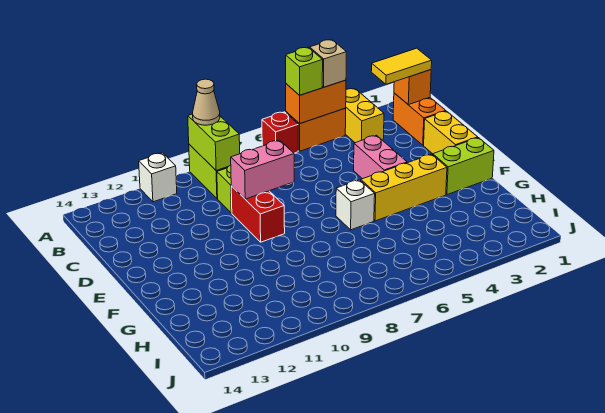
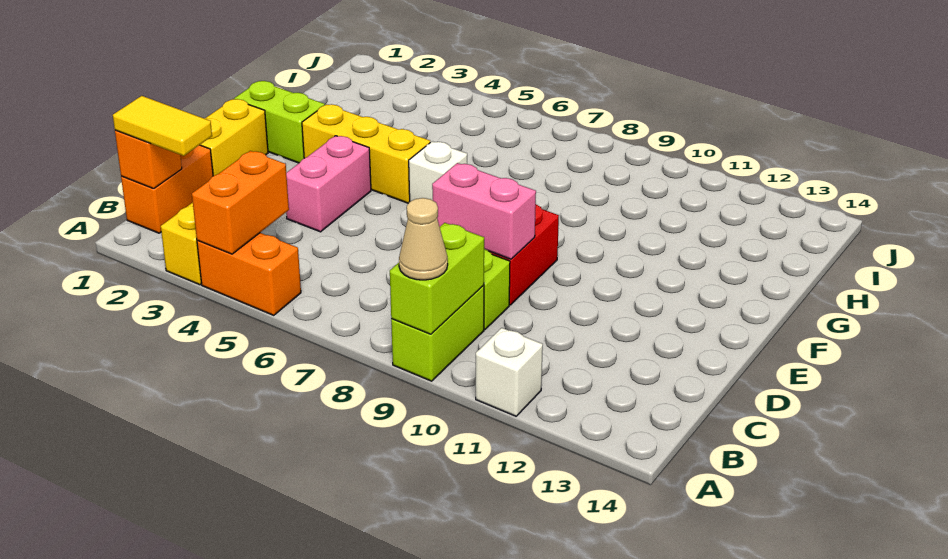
orange brick A4:A5 level 2 -> orange brick A4:B4 level 2
tan brick A4 level 3 -> none
lime brick A5 level 3 -> none
red brick A6 level 1 -> none

